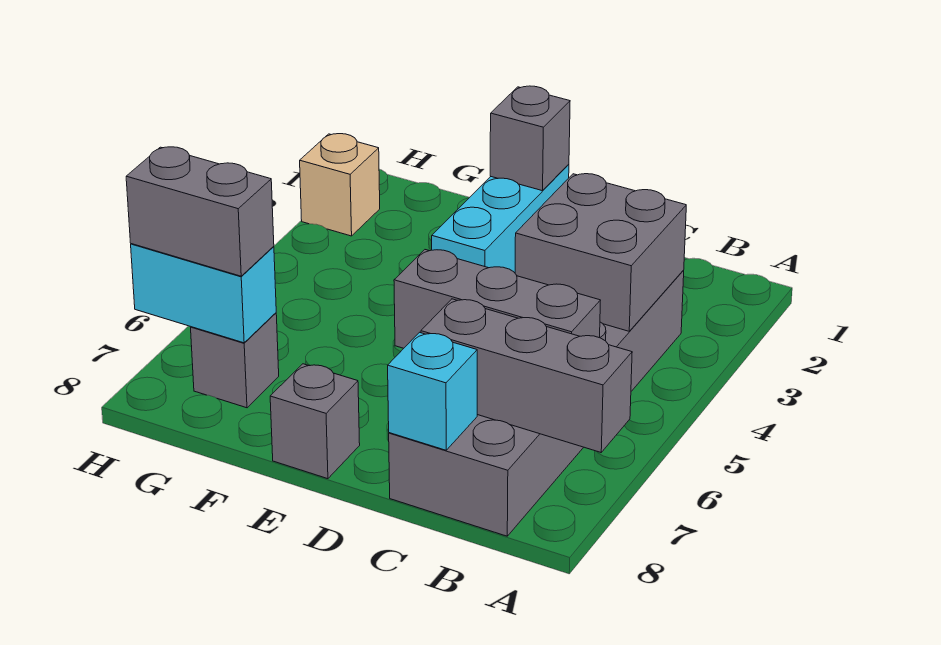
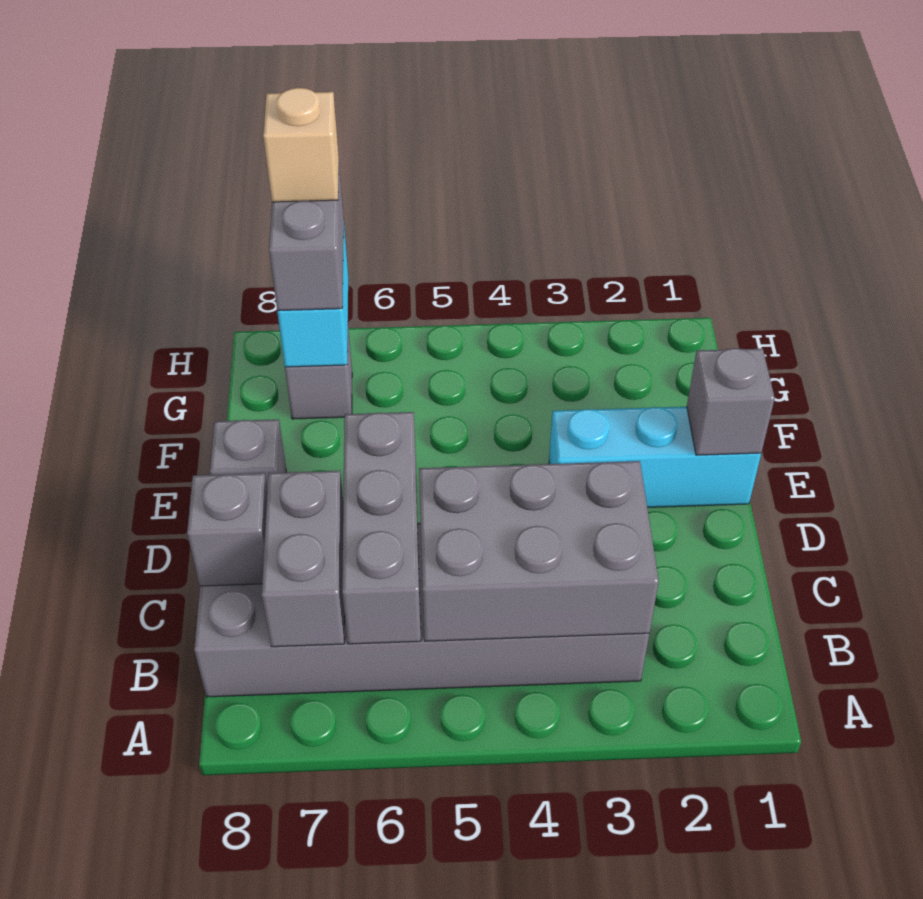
grey brick A7:C7 level 2 -> grey brick B7:C7 level 2
grey brick B3:C4 level 2 -> grey brick B3:C5 level 2
cyan brick C8 level 2 -> grey brick C8 level 2
tan brick H2 level 1 -> tan brick H7 level 4

